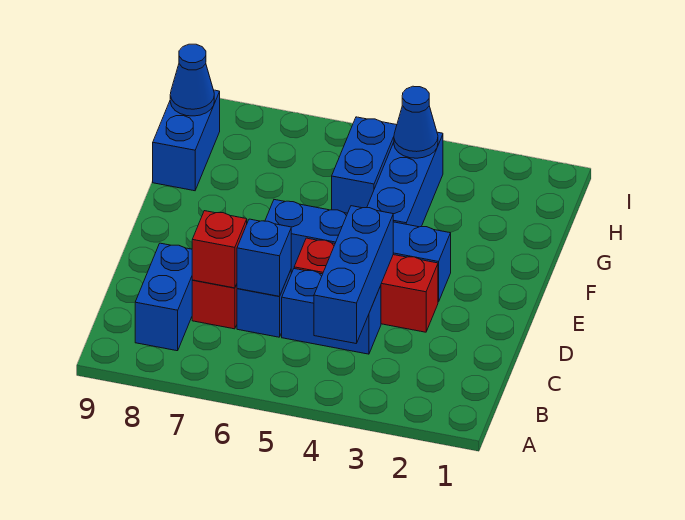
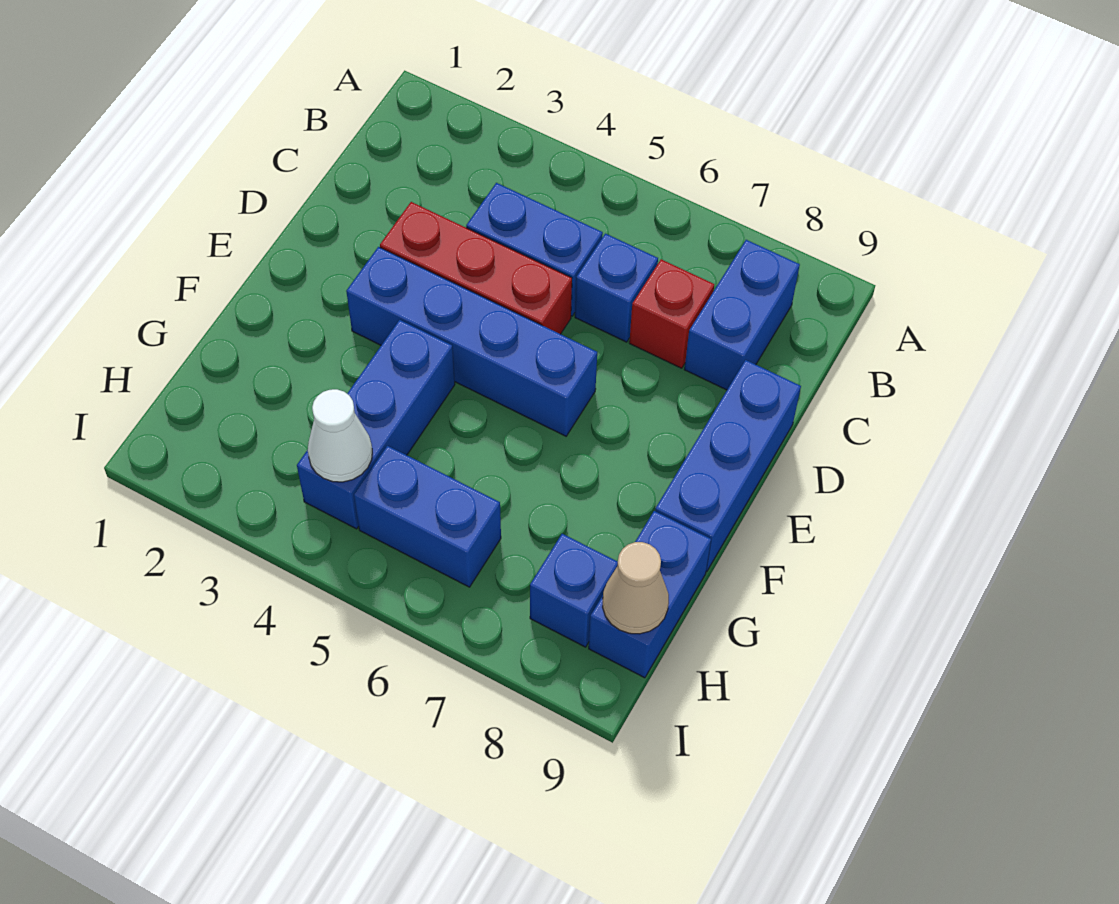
blue brick B4:D4 level 2 -> blue brick D9:F9 level 1
blue brick C6 level 2 -> blue brick H8 level 1
red brick C7 level 2 -> none
blue brick G5:H5 level 1 -> blue brick H5:H6 level 1
blue cone H4 level 2 -> white cone H4 level 2
blue cone H9 level 2 -> tan cone H9 level 2

